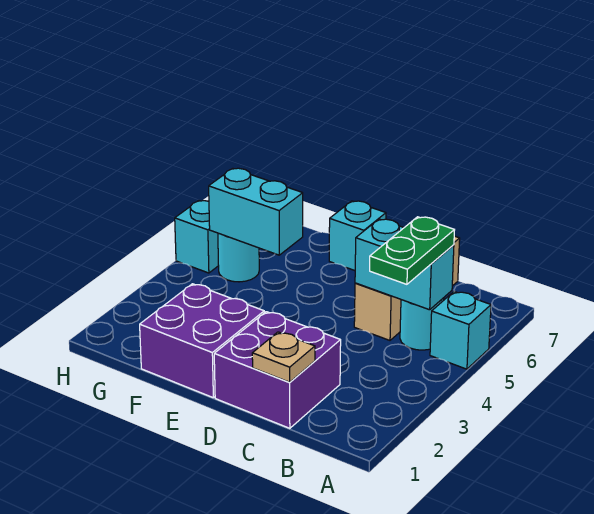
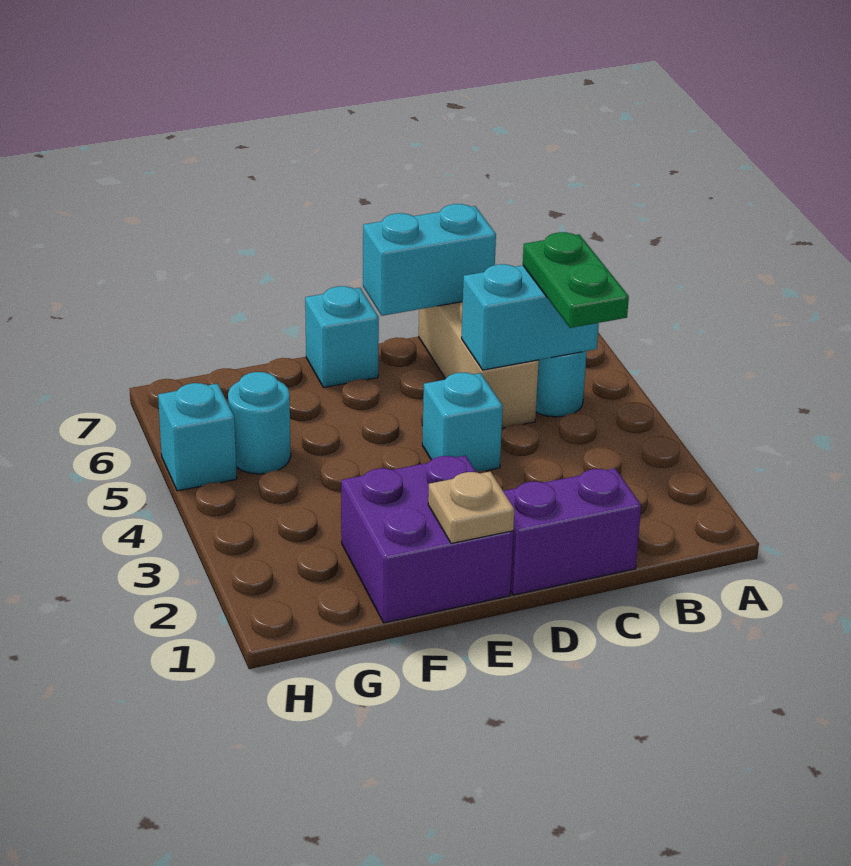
cyan brick A5 level 1 -> cyan brick D4 level 1
purple brick C1:D2 level 1 -> purple brick C1:D1 level 1
tan plate C1 level 2 -> tan plate E1 level 2
cyan brick F5:G5 level 2 -> cyan brick C7:D7 level 2

